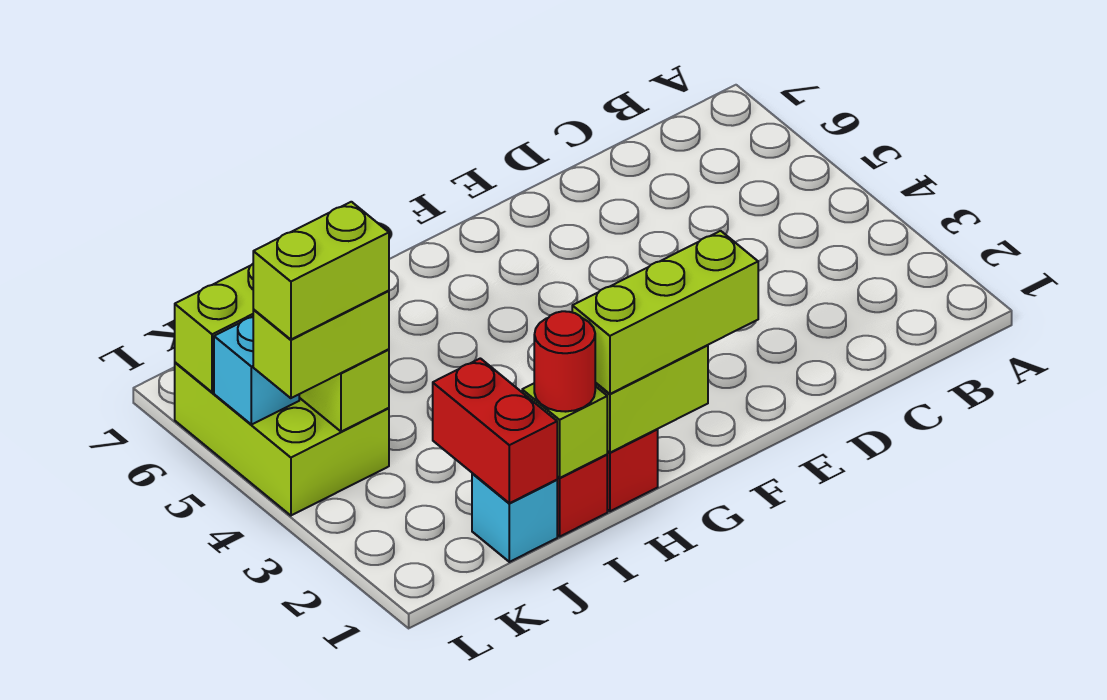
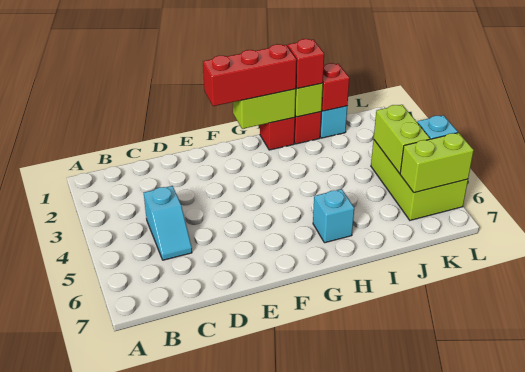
none -> cyan slope C4:C5 level 1 top 4
lime brick F1:H1 level 3 -> red brick F1:H1 level 3
none -> cyan brick H6 level 1
red round brick I1 level 3 -> red brick I1 level 3
red brick J1:J2 level 2 -> red brick J1 level 2
lime brick K4:L4 level 3 -> none
lime brick K4:L4 level 4 -> none

